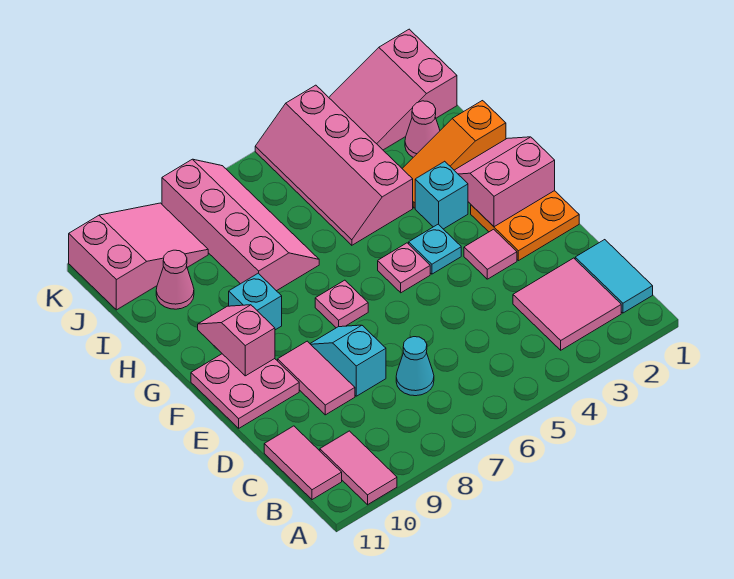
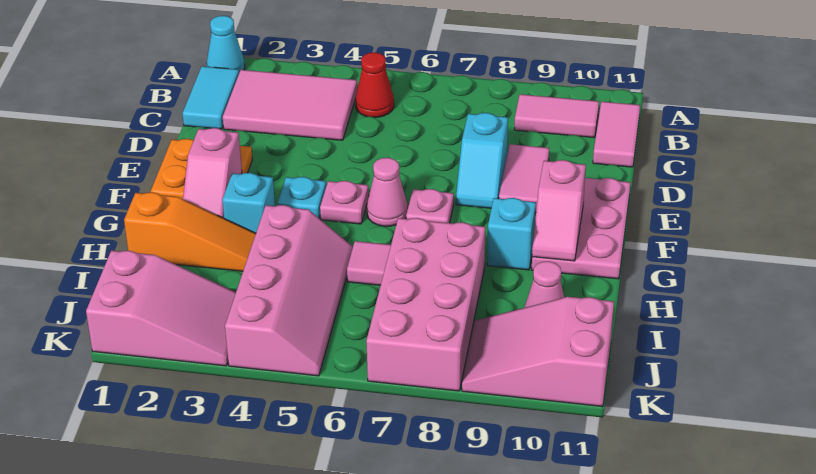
pink tile A10:B10 level 1 -> pink tile B9:B10 level 1
pink tile B2:C3 level 1 -> pink tile B2:C4 level 1
none -> red cone B5 level 1
cyan cone C7 level 1 -> cyan cone A1 level 1
pink tile E3 level 1 -> pink tile H6 level 1
pink plate E10:F11 level 1 -> pink plate E10:G11 level 1
pink slope F1:G2 level 2 top F -> pink slope F2:G2 level 2 top F
pink slope H7:K8 level 1 top 8 -> pink brick H7:K8 level 1
pink cone I2 level 1 -> pink cone F6 level 1

